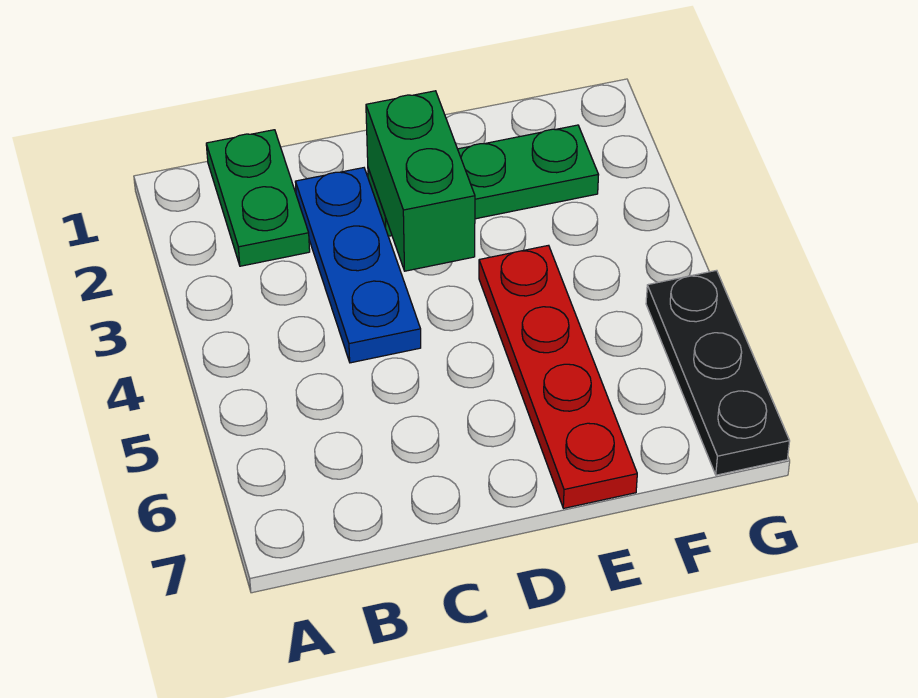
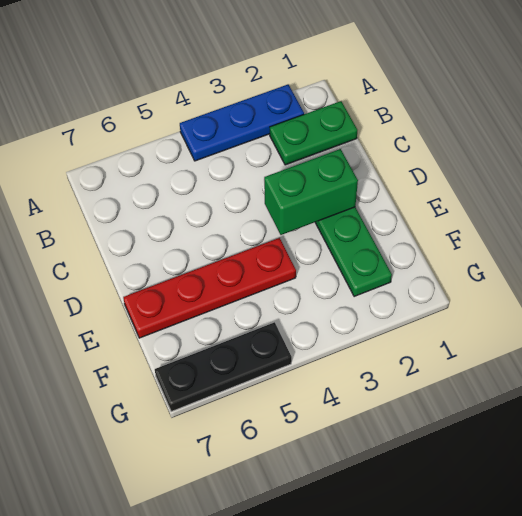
blue plate C2:C4 level 1 -> blue plate A2:A4 level 1

